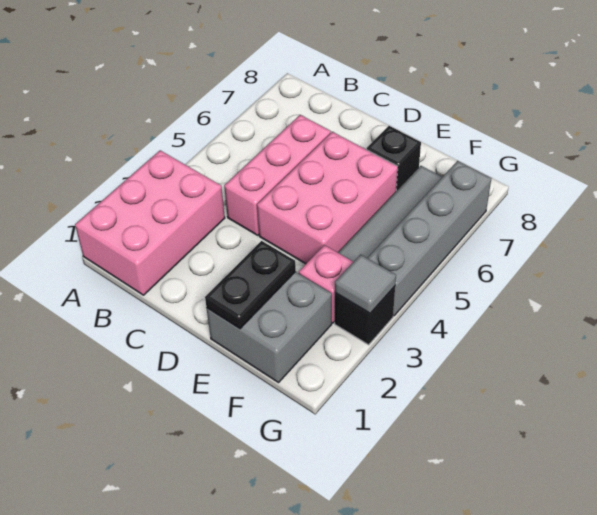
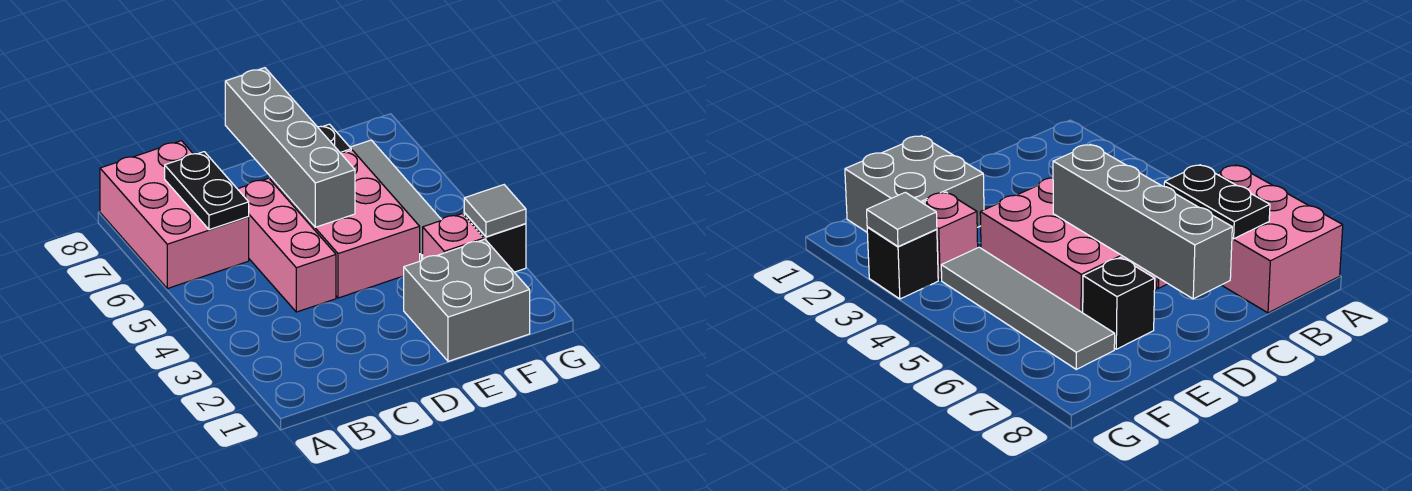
pink brick A1:B3 level 1 -> pink brick A6:B8 level 1
black plate E1:E2 level 2 -> black plate B6:B7 level 2
grey brick G4:G7 level 1 -> grey brick D5:D8 level 2

